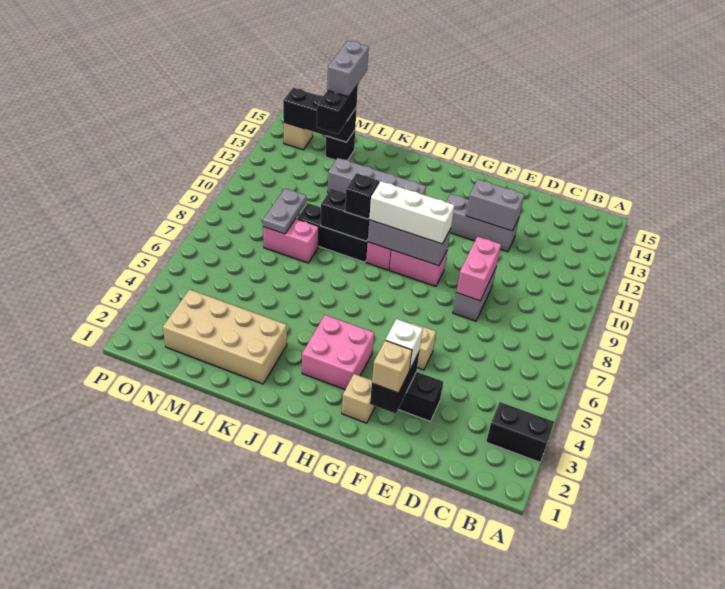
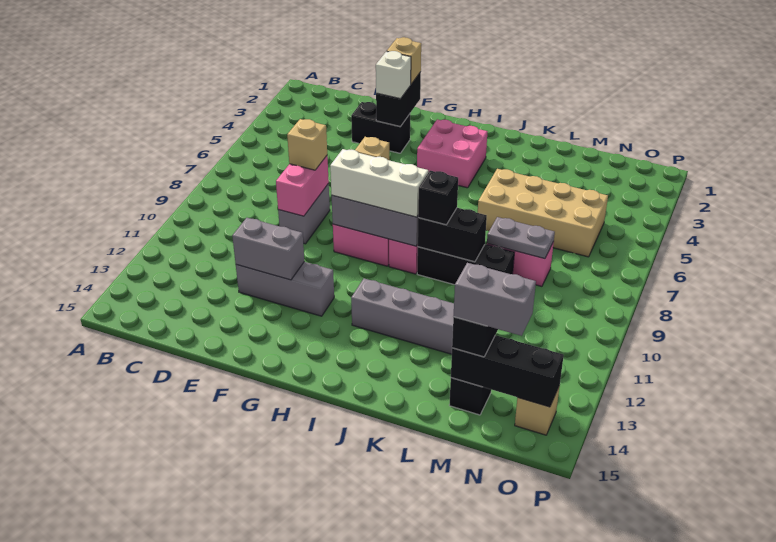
black brick A3:B3 level 1 -> none
tan brick G2 level 1 -> tan brick E8 level 3
tan brick K2:N3 level 1 -> tan brick K5:N6 level 1
grey plate M8:M9 level 2 -> grey plate L8:M8 level 2
grey brick M14:M15 level 4 -> grey brick M14:N14 level 4

